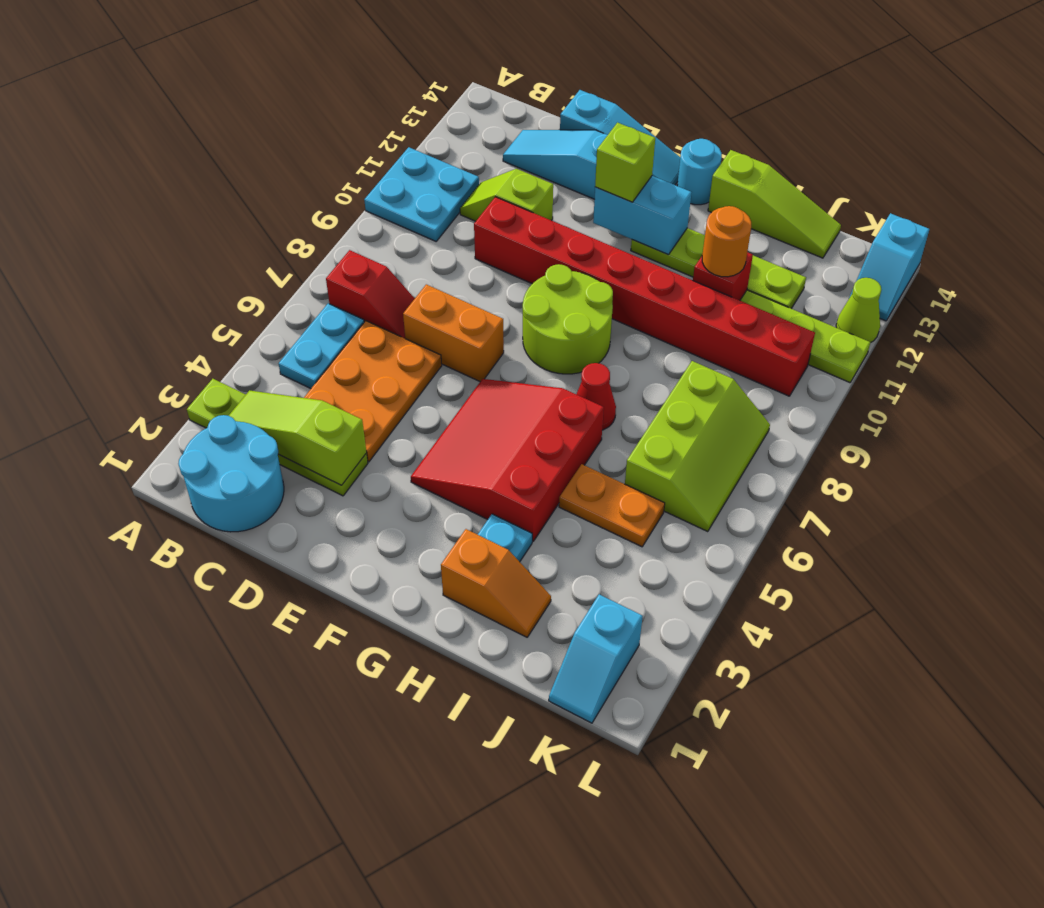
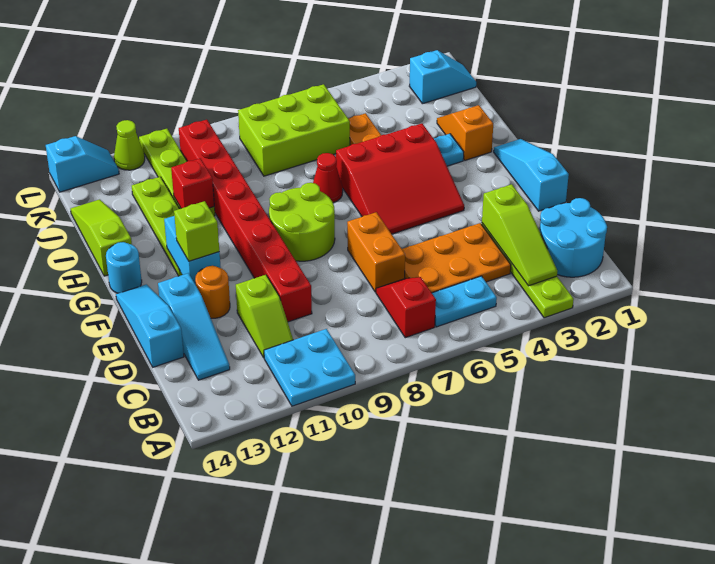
none -> cyan slope E1:G1 level 1 top E
orange round brick I11 level 3 -> orange round brick E12 level 1
lime slope J6:K8 level 1 top J -> lime brick J6:K8 level 1

